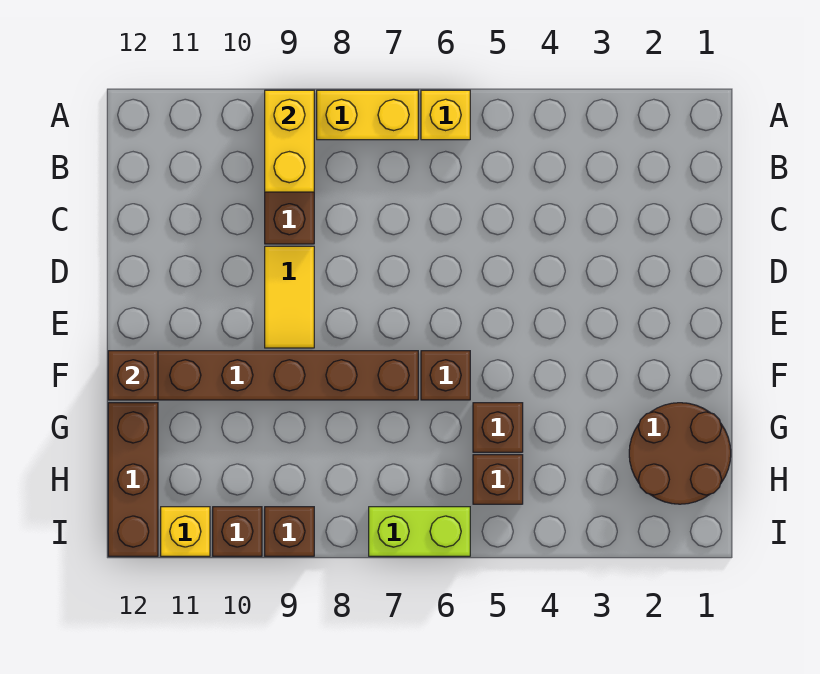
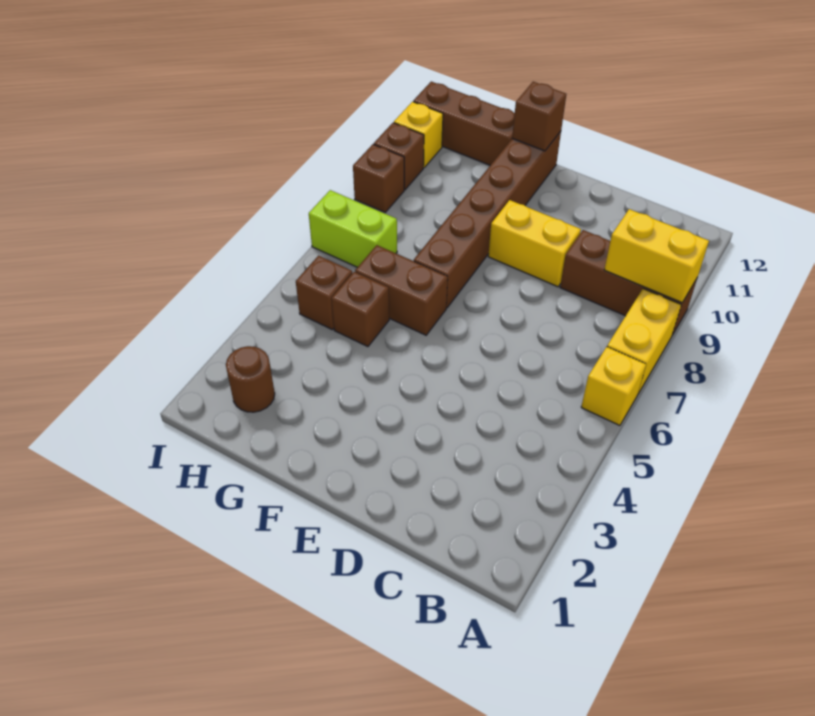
yellow tile D9:E9 level 1 -> yellow brick D9:E9 level 1
brown brick F6 level 1 -> brown brick F6:G6 level 1
brown round brick G1:H2 level 1 -> brown round brick H2 level 1
lime brick I6:I7 level 1 -> lime brick H7:I7 level 1

